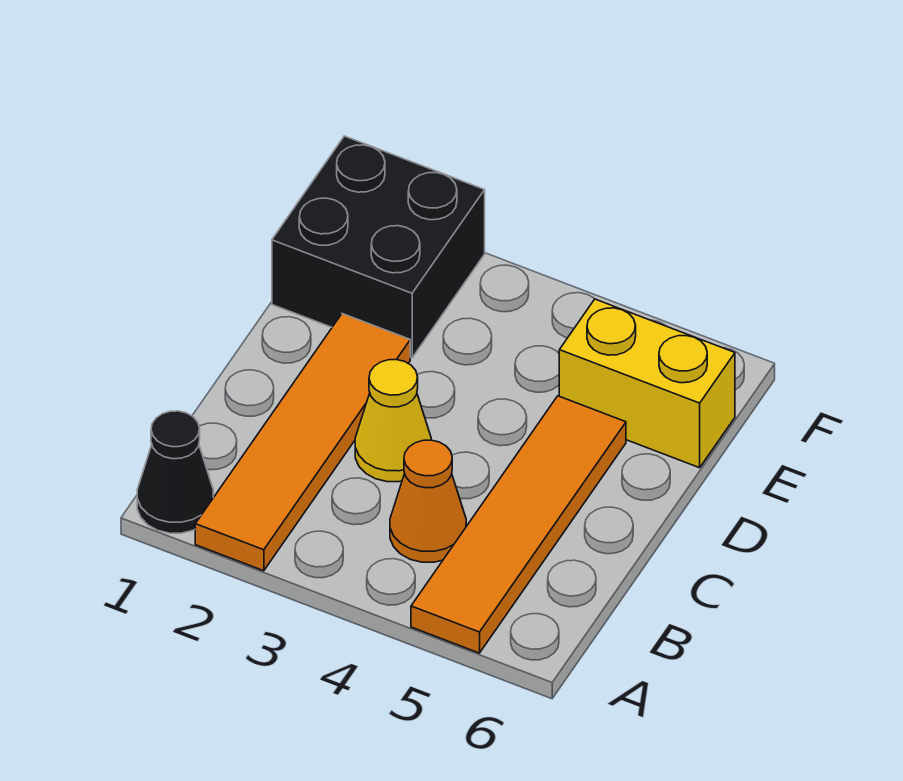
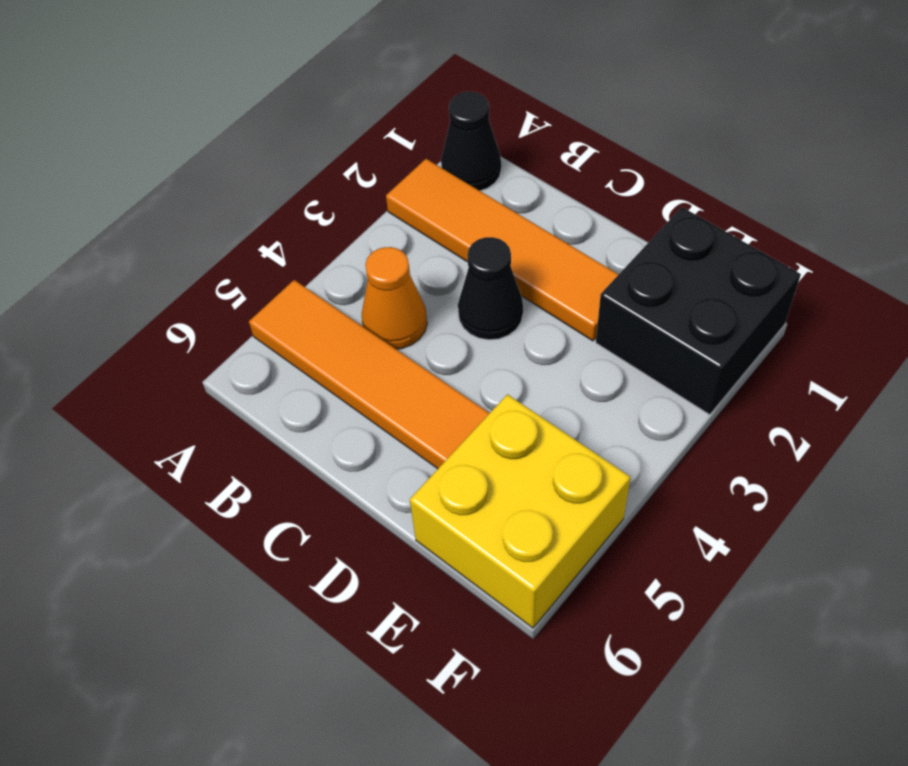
yellow cone C3 level 1 -> black cone C3 level 1
yellow brick E5:E6 level 1 -> yellow brick E5:F6 level 1

